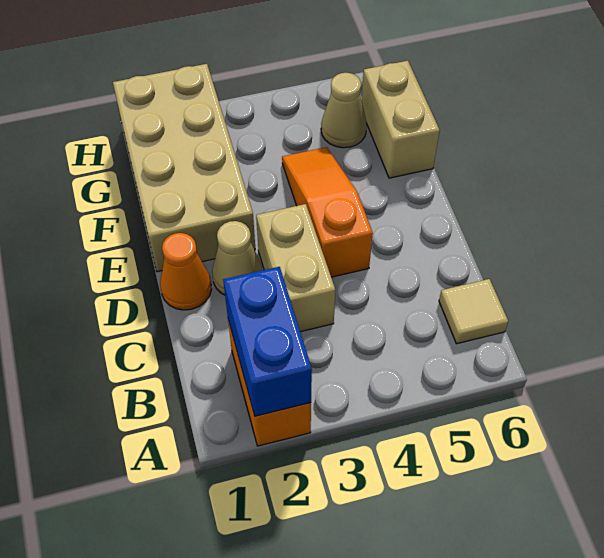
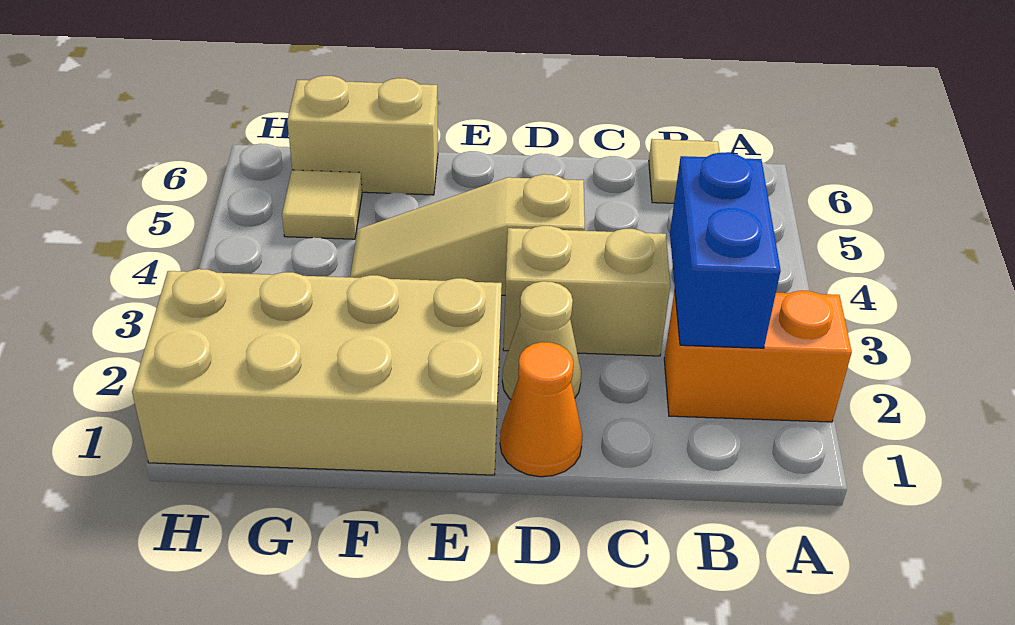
blue brick A2:B2 level 2 -> blue brick B2:B3 level 2
orange slope D4:F4 level 1 top D -> tan slope D4:F4 level 1 top D
tan cone G5 level 1 -> tan tile G5 level 1

